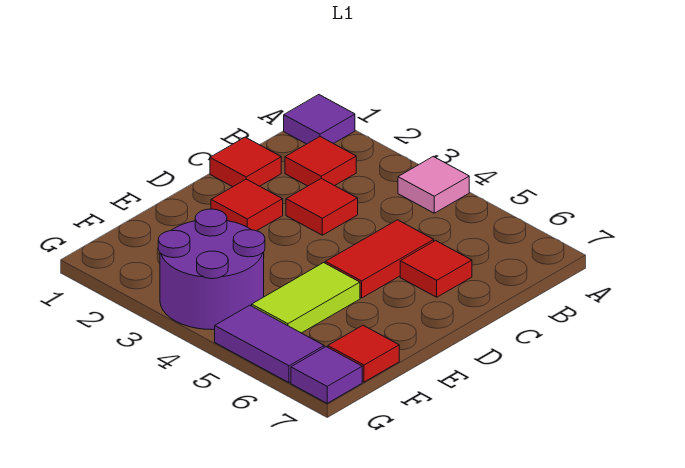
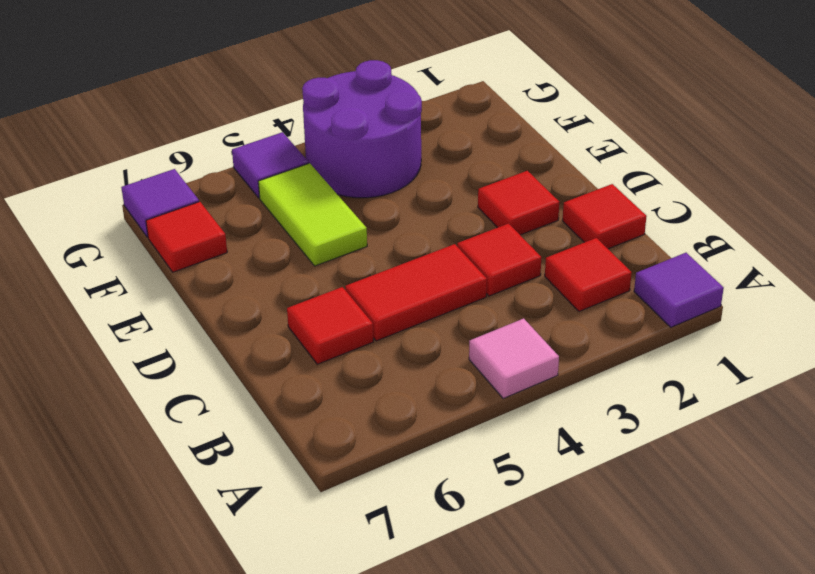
red tile C5:D5 level 1 -> red tile C4:C5 level 1
purple tile G5:G6 level 1 -> purple tile G5 level 1

